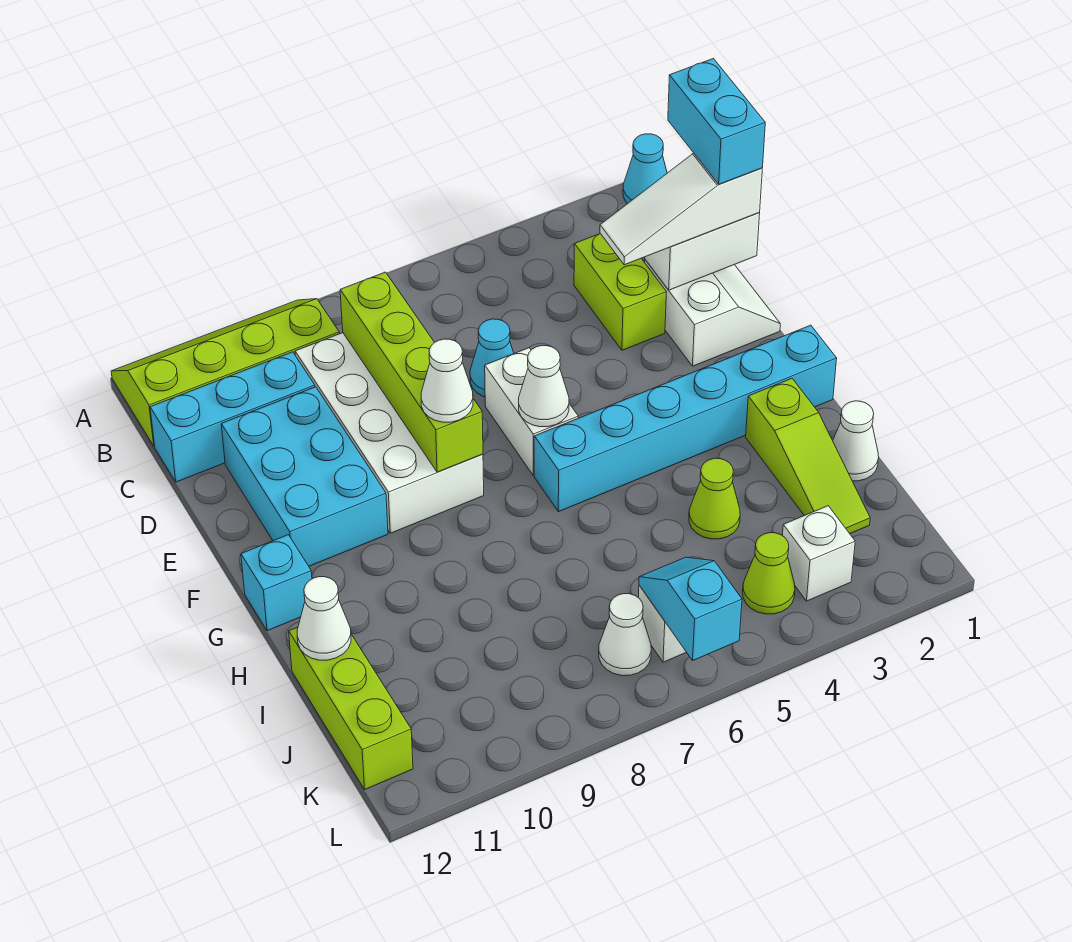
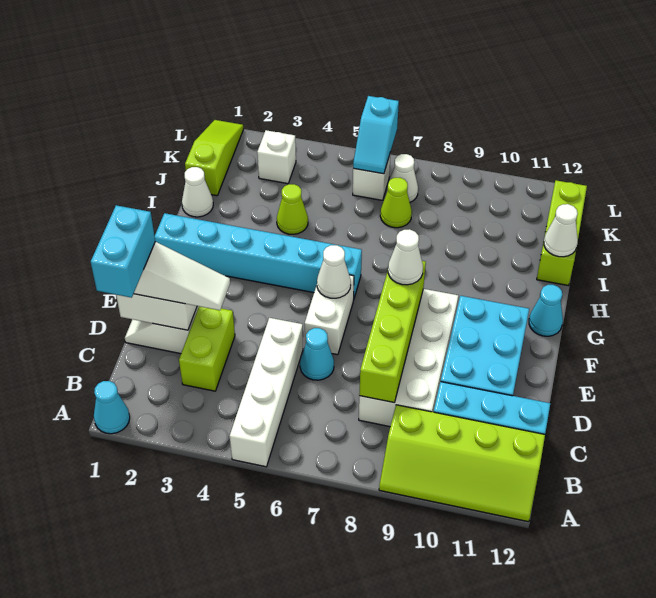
none -> white brick A5:D5 level 1
cyan brick G12 level 1 -> cyan cone G12 level 1
lime slope H2:J2 level 1 top H -> lime slope J1:L1 level 1 top J
lime cone K4 level 1 -> lime cone J7 level 1

